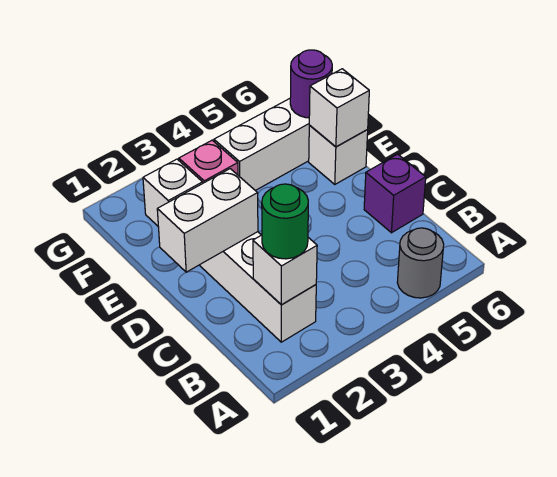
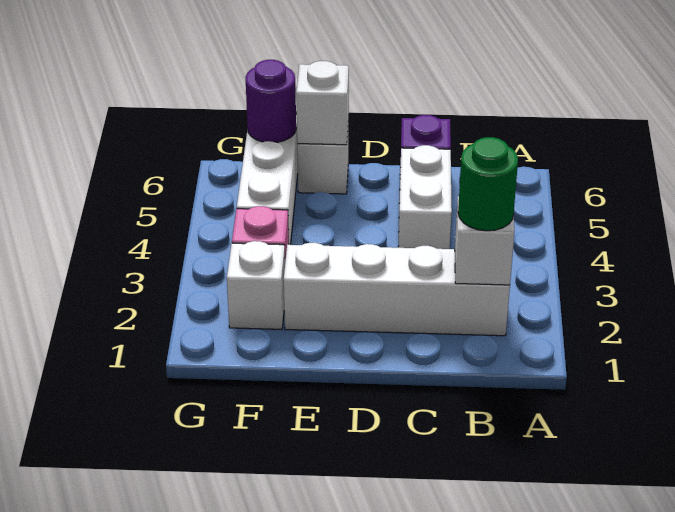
grey round brick A5 level 1 -> none
white brick D1:D2 level 2 -> white brick C4:C5 level 1

